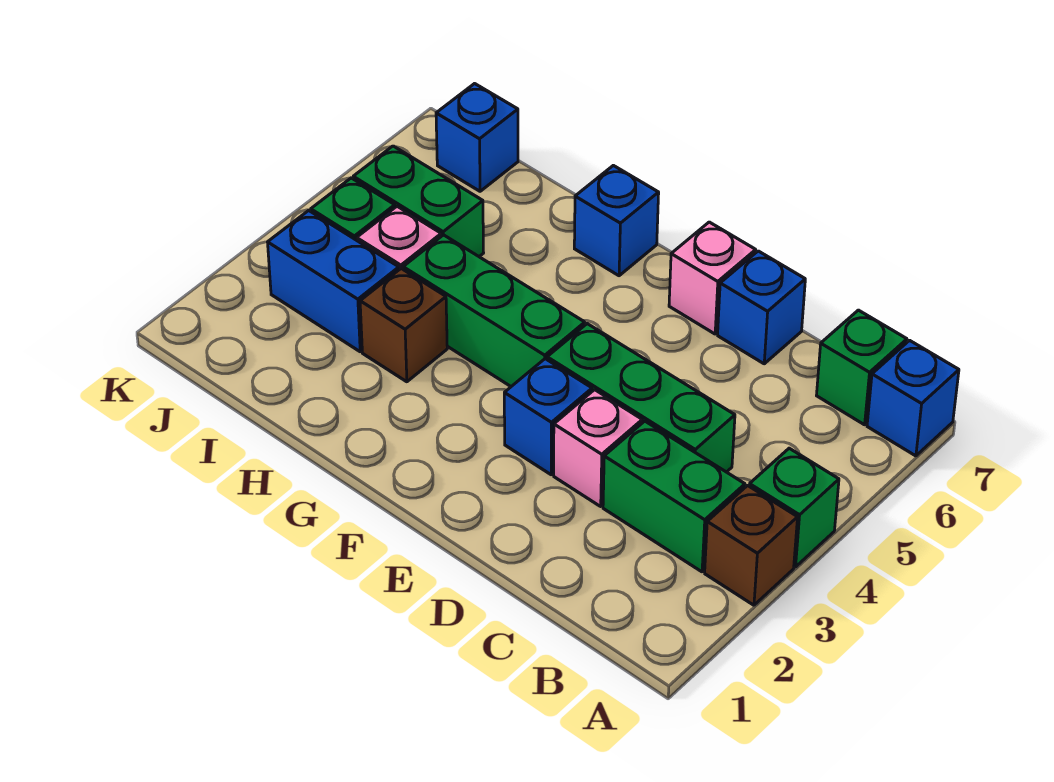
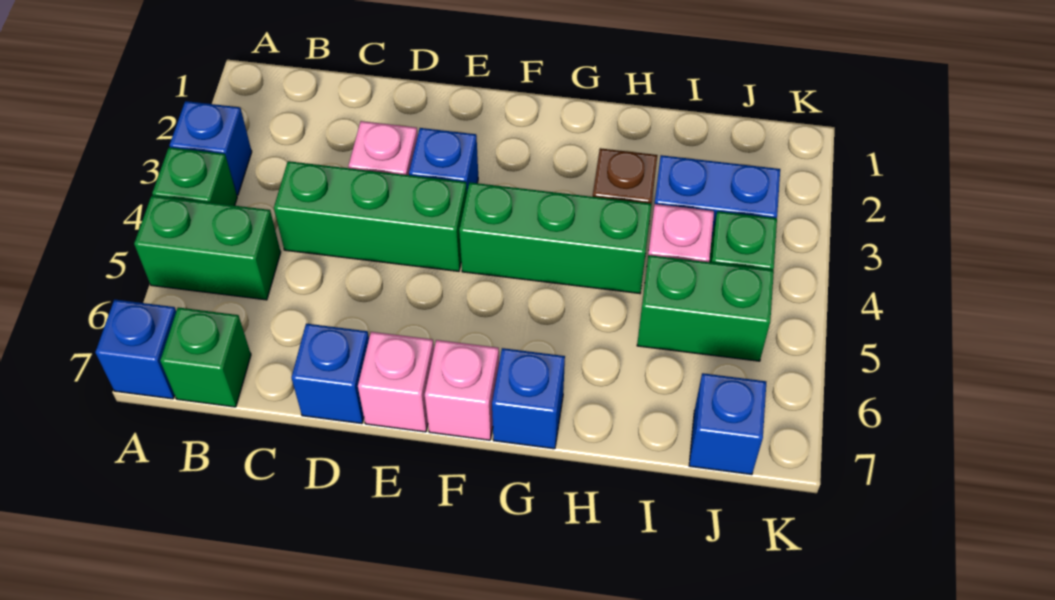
brown brick A3 level 1 -> blue brick A3 level 1
green brick B3:C3 level 1 -> green brick A5:B5 level 1
none -> pink brick F7 level 1

